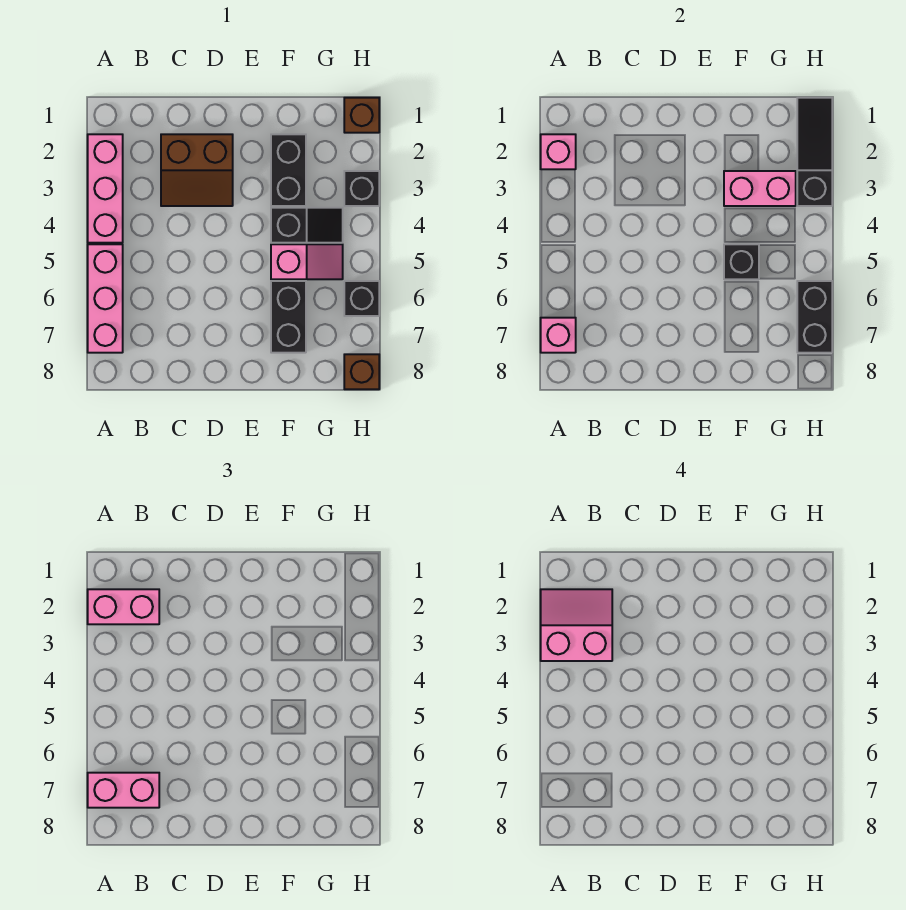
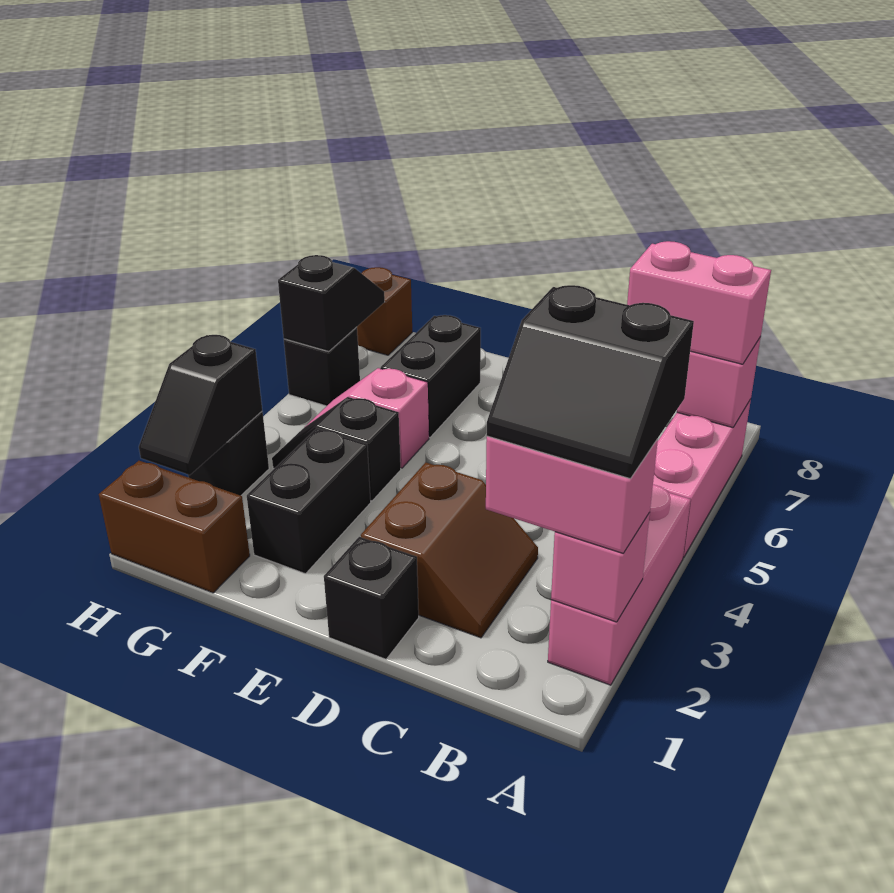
pink slope A2:B3 level 4 top 3 -> black slope A2:B3 level 4 top 3
brown slope C2:D3 level 1 top 2 -> brown slope C2:D3 level 1 top D
pink brick F3:G3 level 2 -> none
black brick F5 level 2 -> black brick D1 level 1
brown brick H1 level 1 -> brown brick G1:H1 level 1
black slope H1:H3 level 2 top 3 -> black slope H2:H3 level 2 top 3
black brick H6:H7 level 2 -> black slope H6:H7 level 2 top 6

